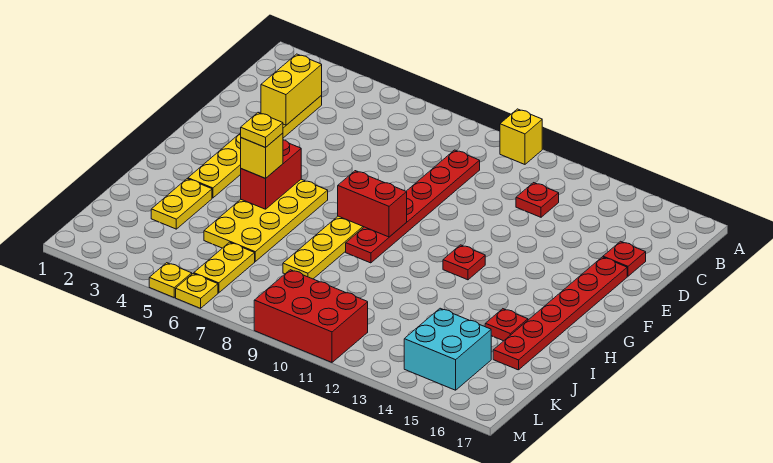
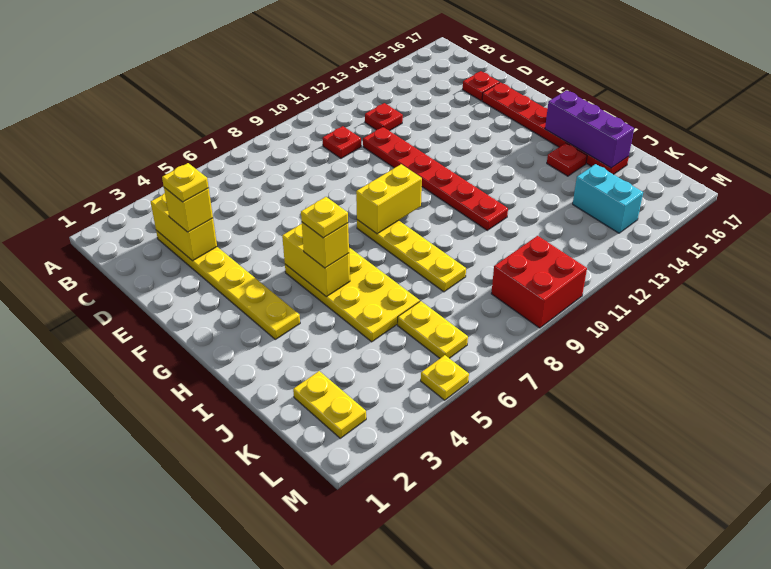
yellow brick A10 level 1 -> yellow brick D3 level 3
red plate C9:H9 level 1 -> red plate D11:I11 level 1
red brick G5:H5 level 2 -> yellow brick G5:H5 level 2
red brick G8:G9 level 2 -> yellow brick G8:G9 level 2
red plate G12 level 1 -> red plate C10 level 1
none -> purple brick H16:J16 level 2
yellow plate I3:J3 level 1 -> yellow plate K2:L2 level 1
cyan brick K14:L15 level 1 -> cyan brick K14:L14 level 1
red brick L9:M11 level 1 -> red brick L9:M10 level 1
yellow plate M6 level 1 -> yellow plate D3 level 4

